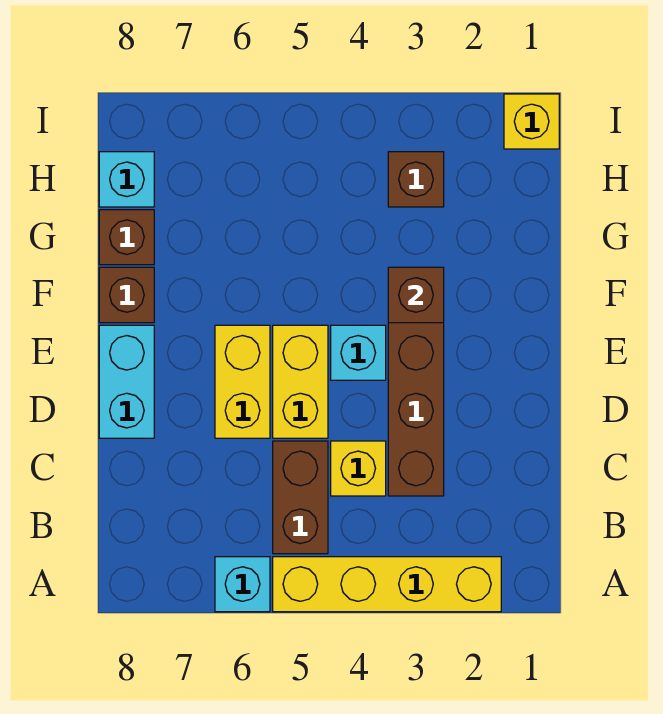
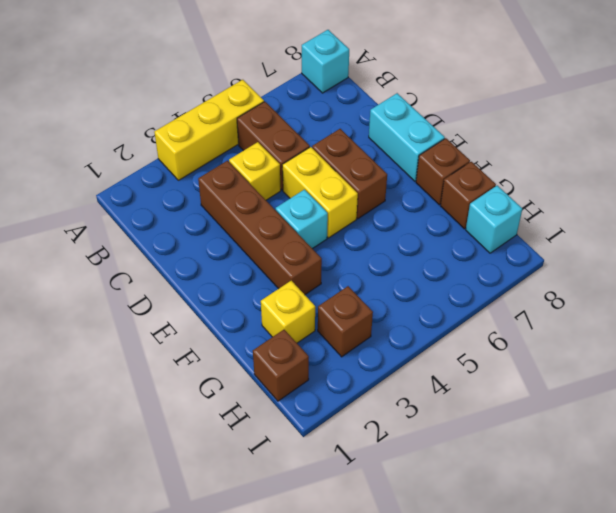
yellow brick A2:A5 level 1 -> yellow brick A3:A5 level 1
cyan brick A6 level 1 -> cyan brick A8 level 1
yellow brick D6:E6 level 1 -> brown brick D6:E6 level 1
brown brick F3 level 2 -> brown brick H1 level 1
yellow brick I1 level 1 -> yellow brick G2 level 1

